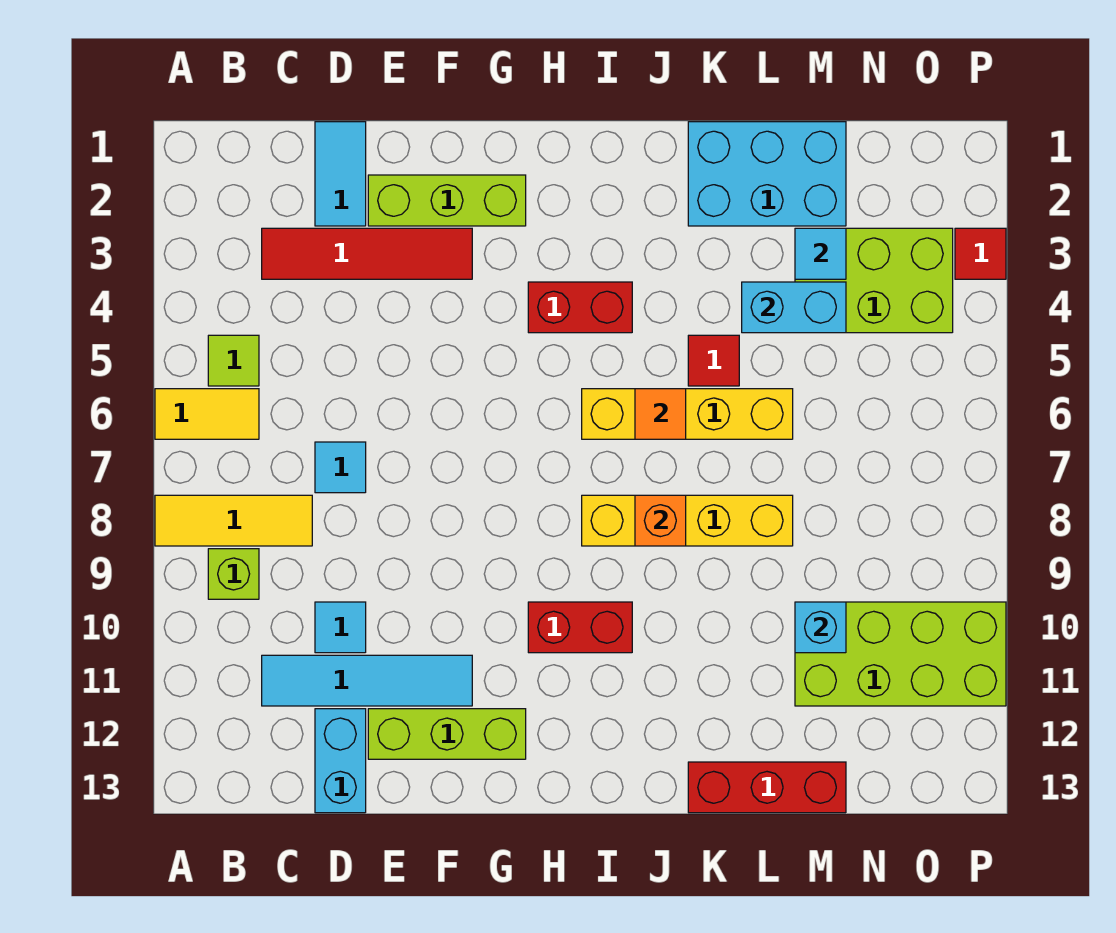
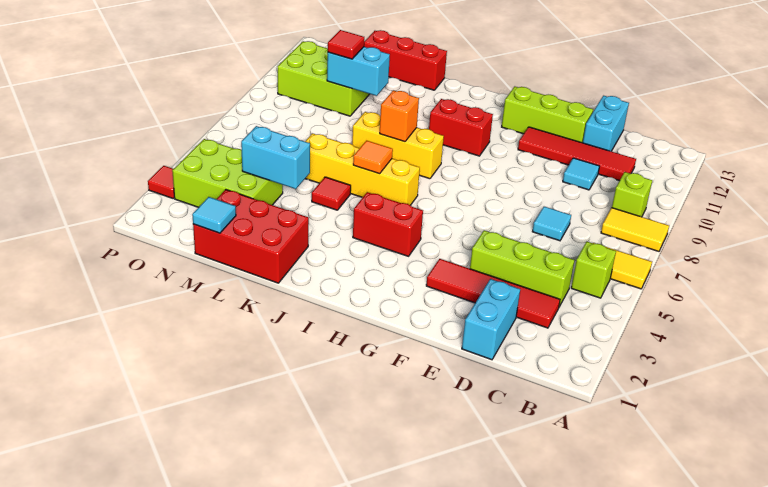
yellow tile A8:C8 level 1 -> yellow tile A8:B8 level 1
lime tile B5 level 1 -> lime brick B5 level 1
cyan tile C11:F11 level 1 -> red tile C11:F11 level 1
cyan tile D1:D2 level 1 -> cyan brick D1:D2 level 1
lime brick E2:G2 level 1 -> lime brick C4:E4 level 1
yellow brick I8:L8 level 1 -> yellow brick I8:K8 level 1
cyan brick K1:M2 level 1 -> red brick K1:M2 level 1
cyan tile M3 level 2 -> cyan tile M1 level 2
lime brick M10:P11 level 1 -> lime brick M10:O11 level 1
cyan brick M10 level 2 -> cyan brick L10:M10 level 2
none -> red tile M10 level 3

